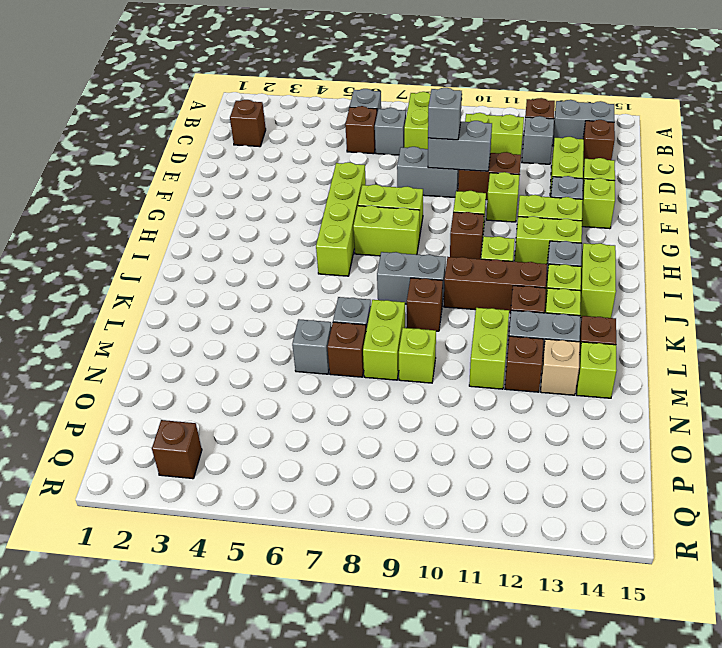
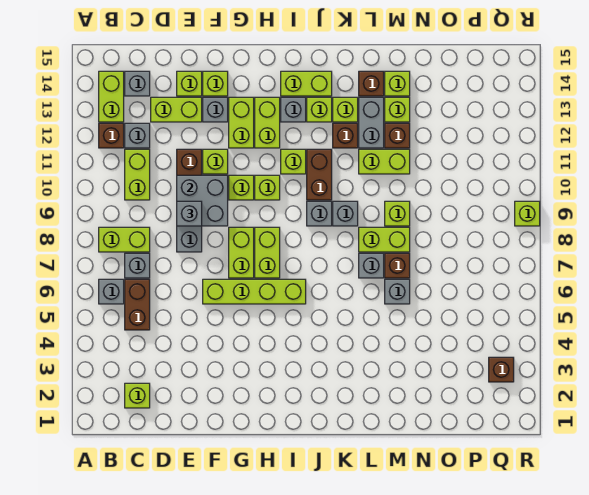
grey brick B13:B14 level 1 -> lime brick B13:B14 level 1
brown brick C2 level 1 -> lime brick C2 level 1
brown brick C6 level 1 -> brown brick C5:C6 level 1
brown brick C14 level 1 -> grey brick C14 level 1
grey brick E9:E10 level 2 -> grey brick E9:F10 level 2
brown brick H10 level 1 -> lime brick H10 level 1
grey brick J8:J9 level 1 -> grey brick J9 level 1
brown brick J10:J12 level 1 -> brown brick J10:J11 level 1
brown brick K9 level 1 -> grey brick K9 level 1
tan brick M13 level 1 -> lime brick M13 level 1
none -> lime brick R9 level 1

